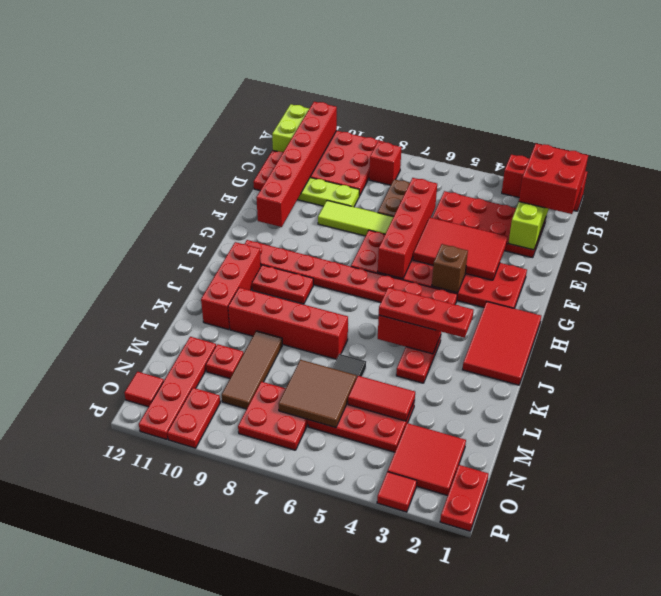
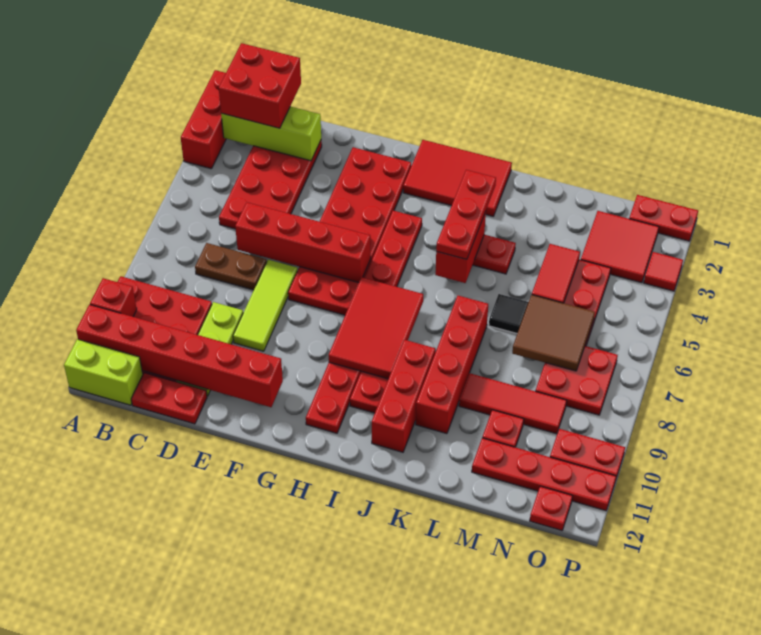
red brick B8 level 1 -> red brick A10 level 2
red tile E3:F5 level 2 -> red tile H7:I9 level 2
brown brick G4 level 2 -> none
red brick I11:K11 level 1 -> red brick J9:J11 level 1
brown tile L9:N9 level 1 -> red tile L9:N9 level 1
red tile O12 level 1 -> red plate O12 level 1

